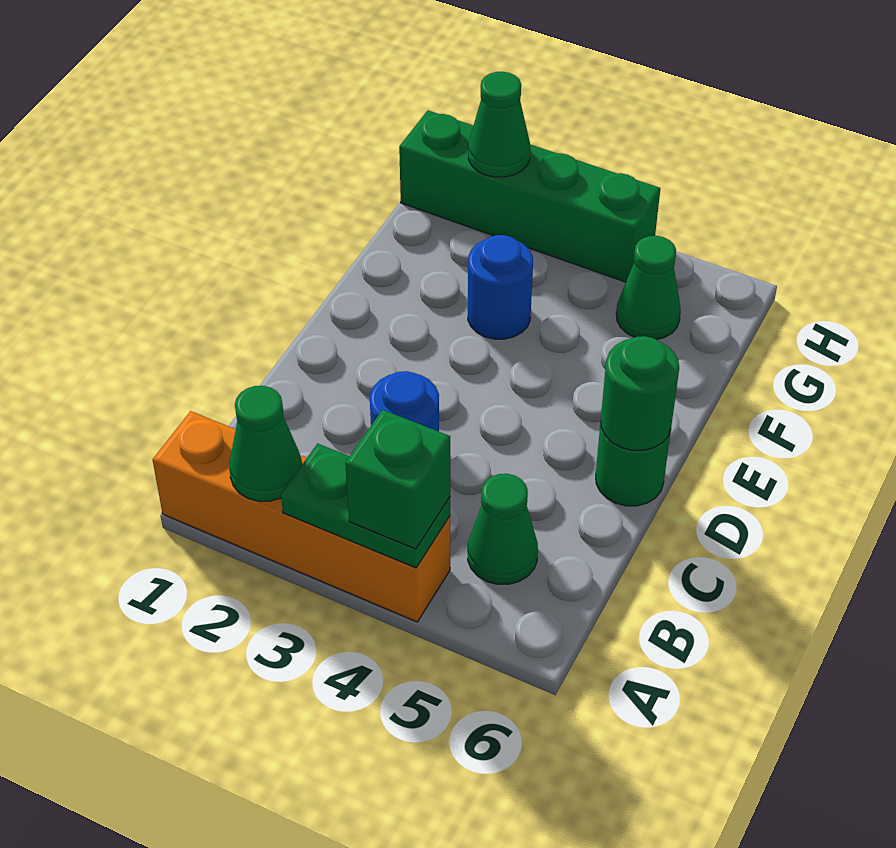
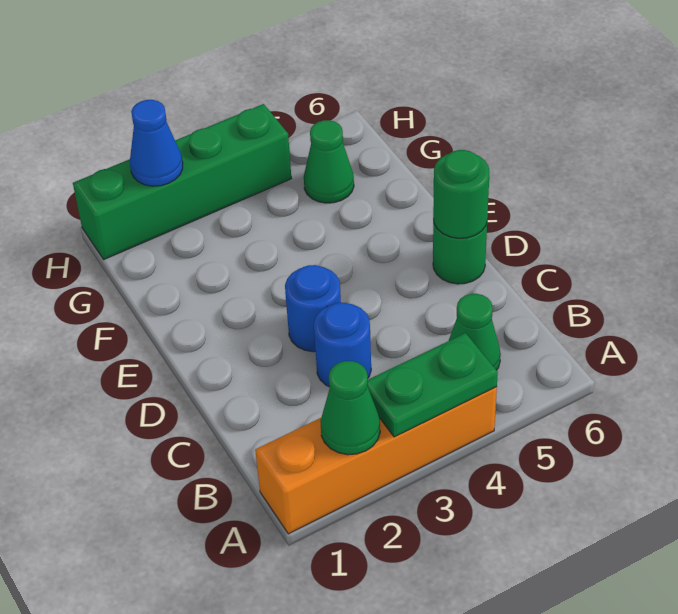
green brick A4 level 3 -> none
blue round brick F3 level 1 -> blue round brick D3 level 1
green cone H2 level 2 -> blue cone H2 level 2

